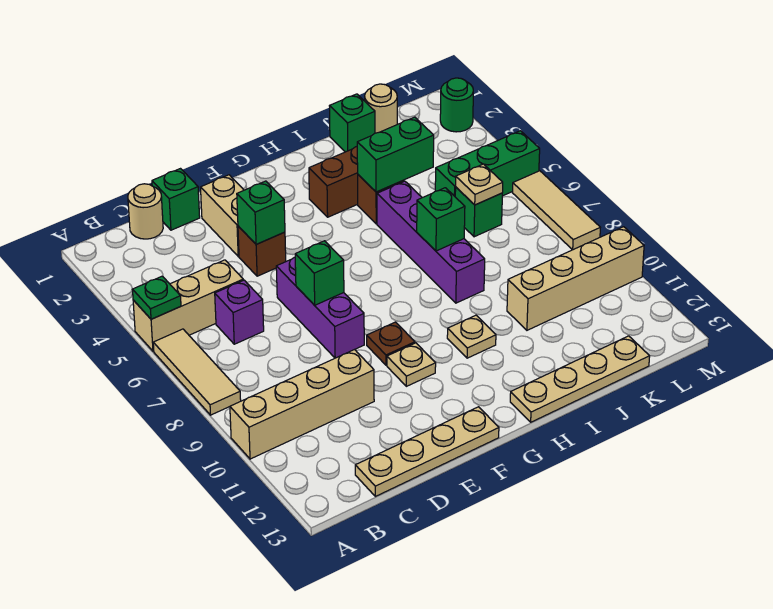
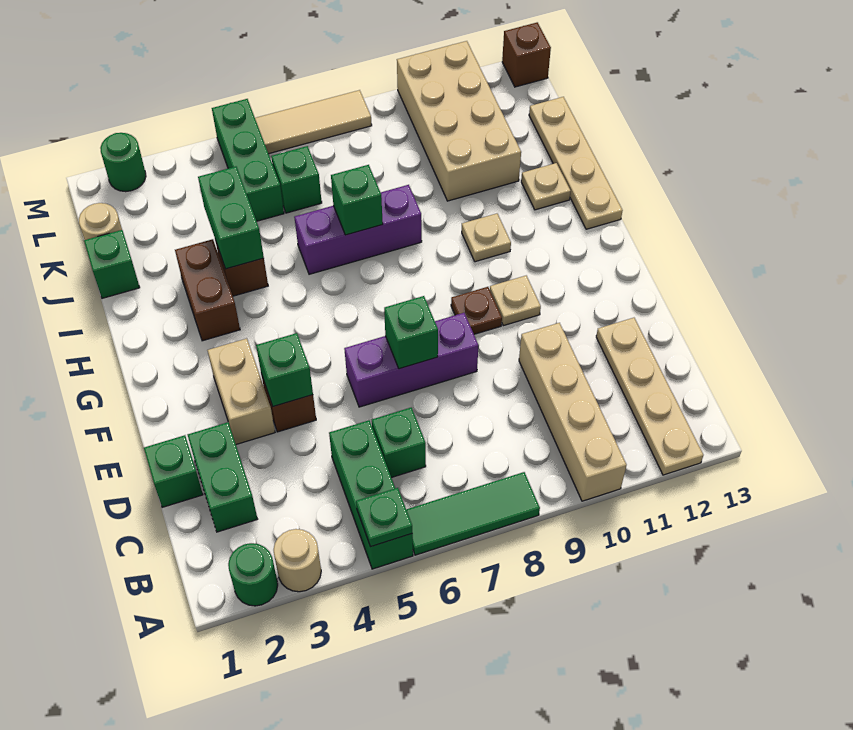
none -> green round brick A2 level 1
tan brick A5:C5 level 1 -> green brick A5:C5 level 1
tan tile A6:A8 level 1 -> green tile A6:A8 level 1
tan round brick C1 level 1 -> tan round brick A3 level 1
none -> green brick C2:D2 level 1
purple brick C6 level 1 -> green brick C6 level 1
tan plate C13:F13 level 1 -> tan plate A12:D12 level 1
tan brick E2:E3 level 1 -> tan brick E3:F3 level 1
purple brick I5:I8 level 1 -> purple brick I6:I8 level 1
tan brick J10:M10 level 1 -> tan brick J10:M11 level 1
tan plate K6 level 2 -> tan plate I12 level 1
none -> brown brick M13 level 1

